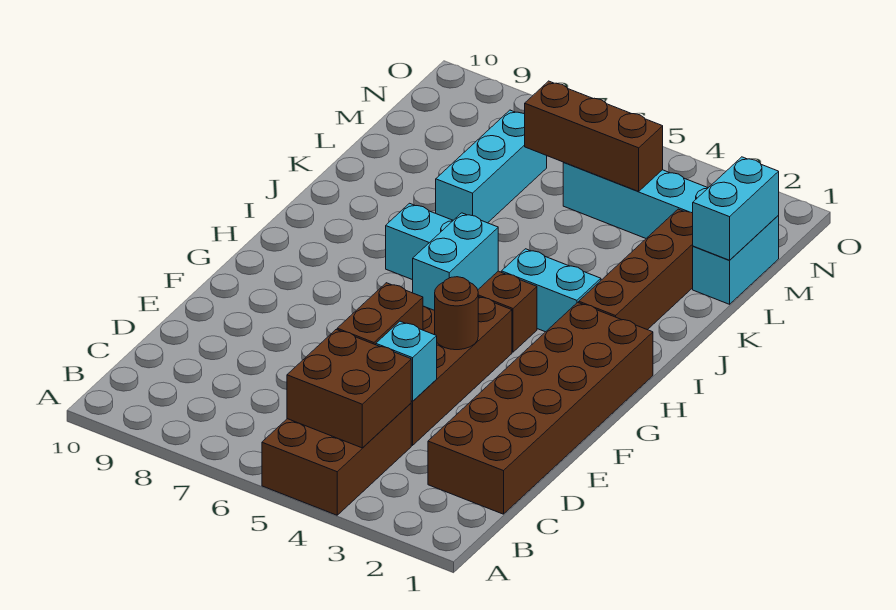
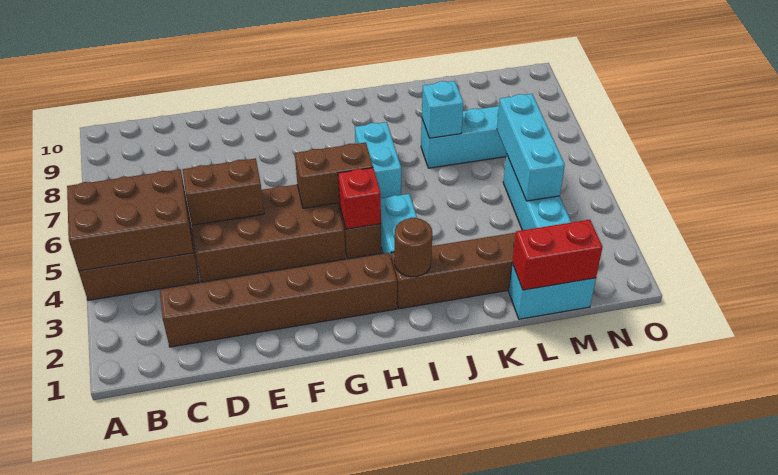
brown brick B4:C5 level 2 -> brown brick A4:C5 level 2
brown brick C1:H2 level 1 -> brown brick C2:H2 level 1
cyan brick D4 level 2 -> cyan brick K7 level 2
brown round brick F4 level 2 -> brown round brick I2 level 2
cyan brick G5:H5 level 2 -> brown brick G5:H5 level 2
none -> red brick H4 level 2
cyan brick L1:M1 level 2 -> red brick L1:M1 level 2
brown brick M4:M6 level 2 -> cyan brick M4:M6 level 2

